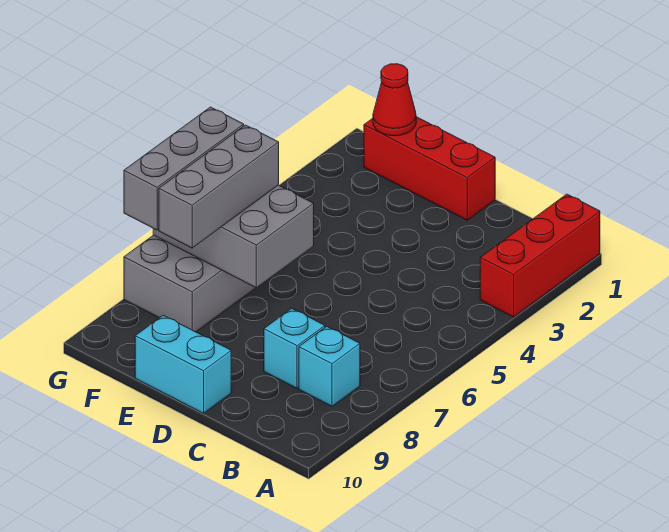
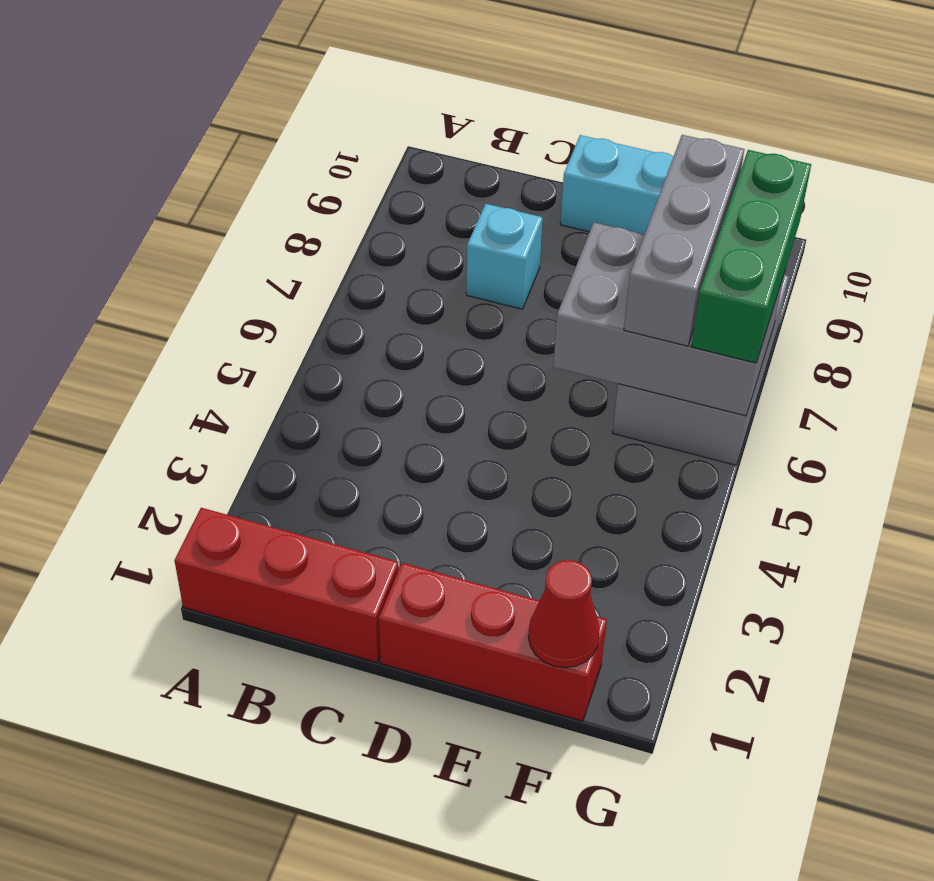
red brick A1:A3 level 1 -> red brick A1:C1 level 1
cyan brick B8 level 1 -> none
grey brick G6:G8 level 3 -> green brick G6:G8 level 3

